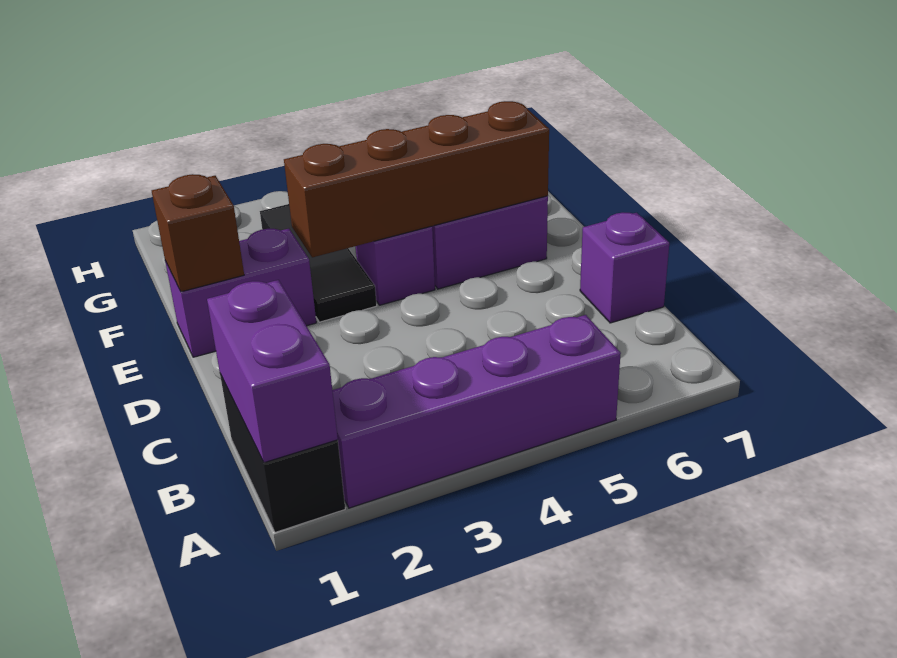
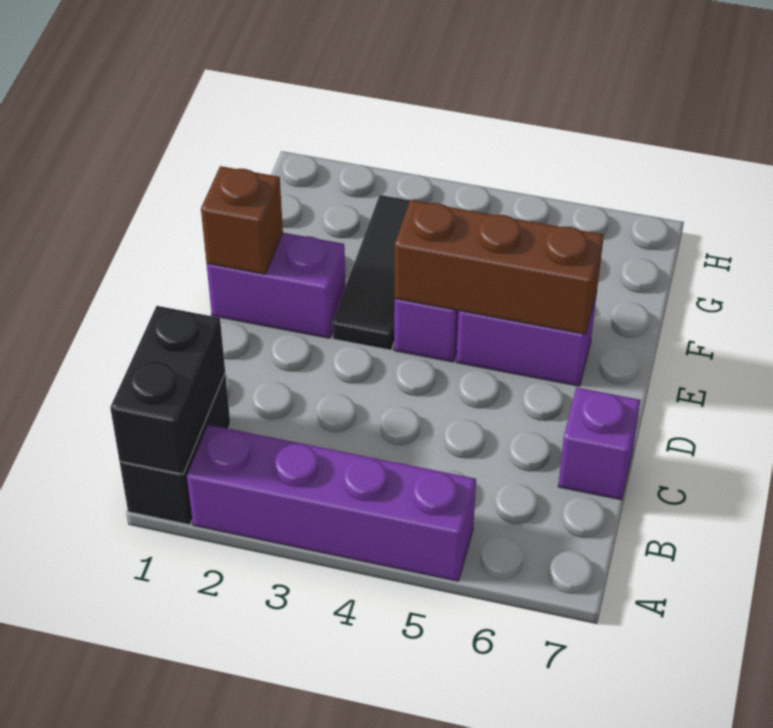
purple brick A1:B1 level 2 -> black brick A1:B1 level 2
brown brick E3:E6 level 2 -> brown brick E4:E6 level 2

